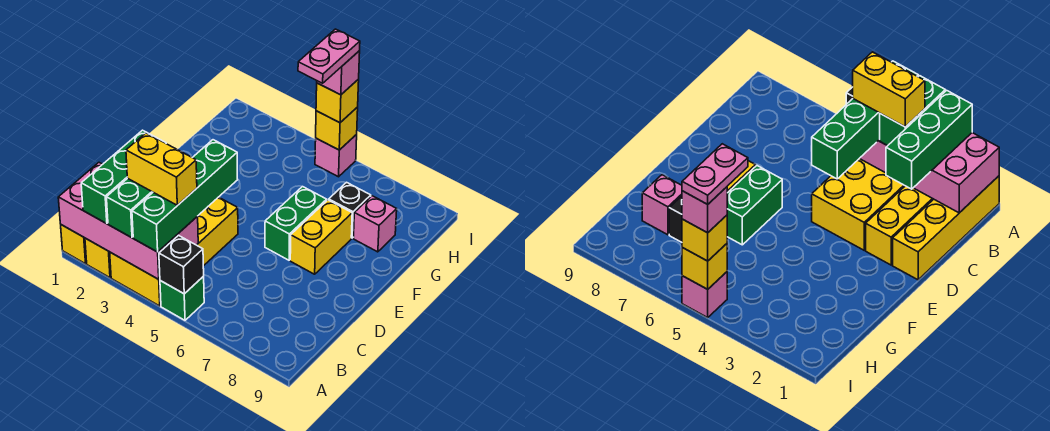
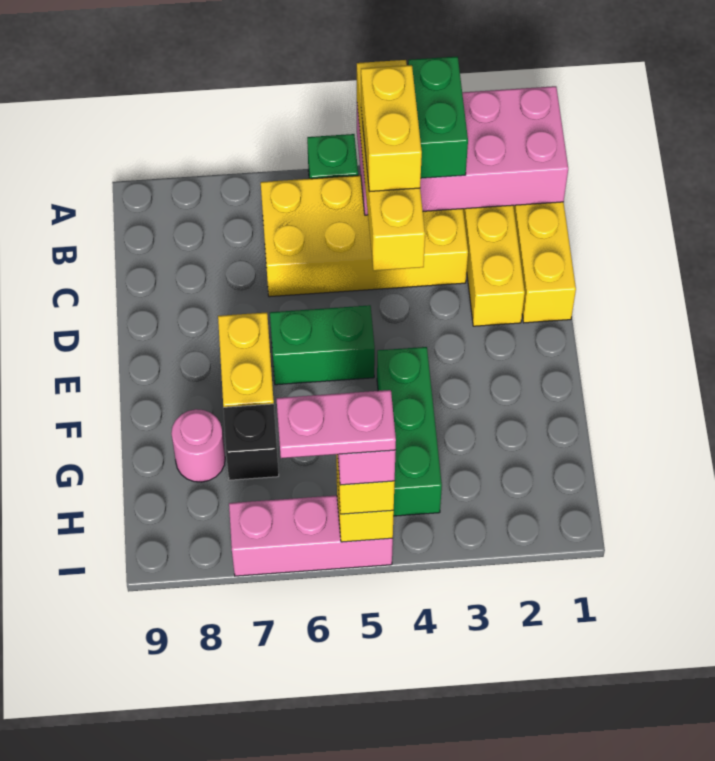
green brick A2:C2 level 3 -> green brick F4:H4 level 1
yellow brick A3:D4 level 1 -> yellow brick B3:C6 level 1
green brick A4:D4 level 3 -> yellow brick A4:D4 level 3
black brick A5 level 2 -> none
yellow brick B3:B4 level 4 -> yellow brick B4:C4 level 4
green brick E6:F6 level 1 -> green brick E5:E6 level 1
pink brick G8 level 1 -> pink round brick G8 level 1
pink plate H5:I5 level 5 -> pink plate I5:I6 level 5
pink brick I5 level 1 -> pink brick I5:I7 level 1

